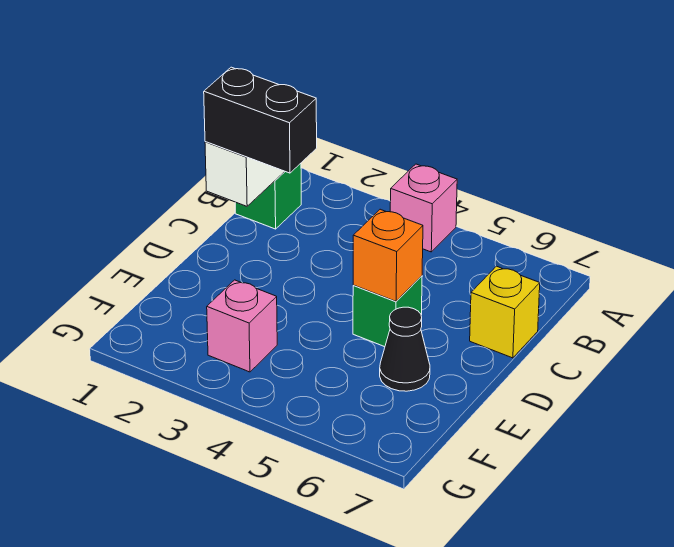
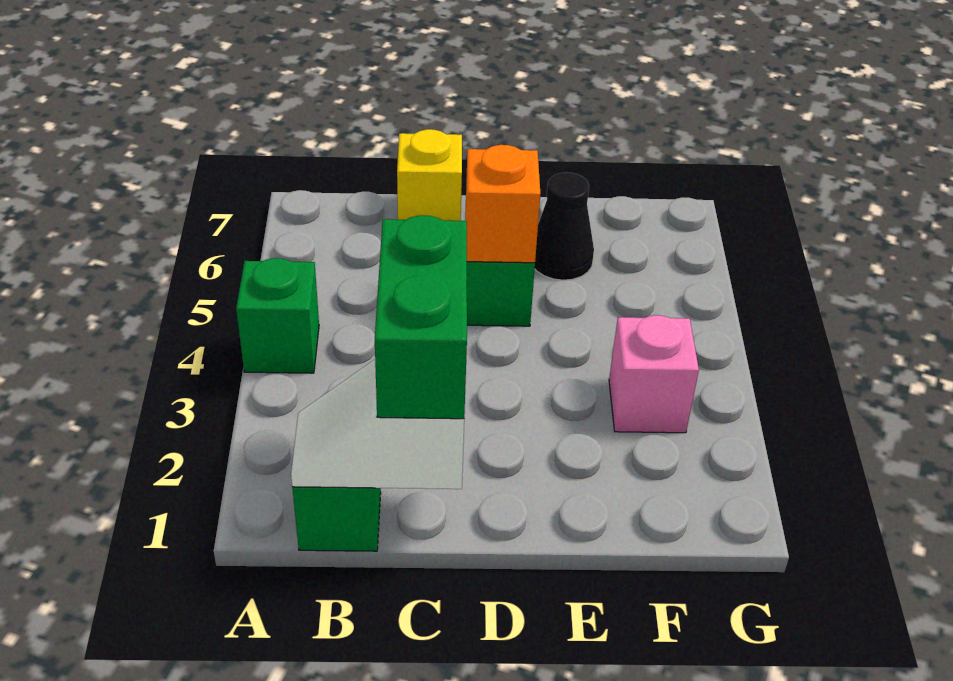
pink brick A4 level 1 -> green brick A4 level 1
black brick C1:C2 level 3 -> green brick C1:C2 level 3

